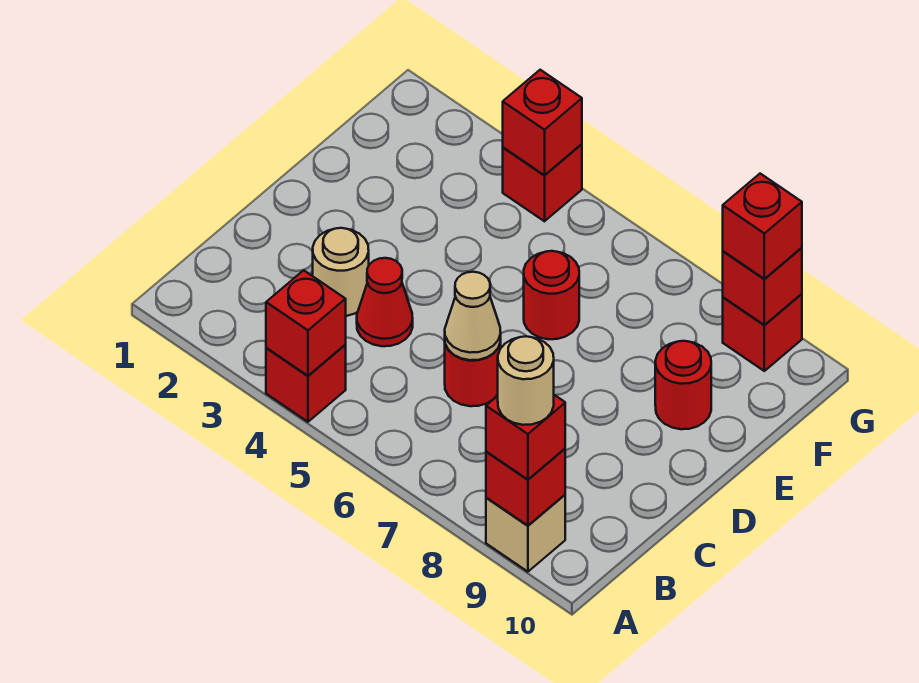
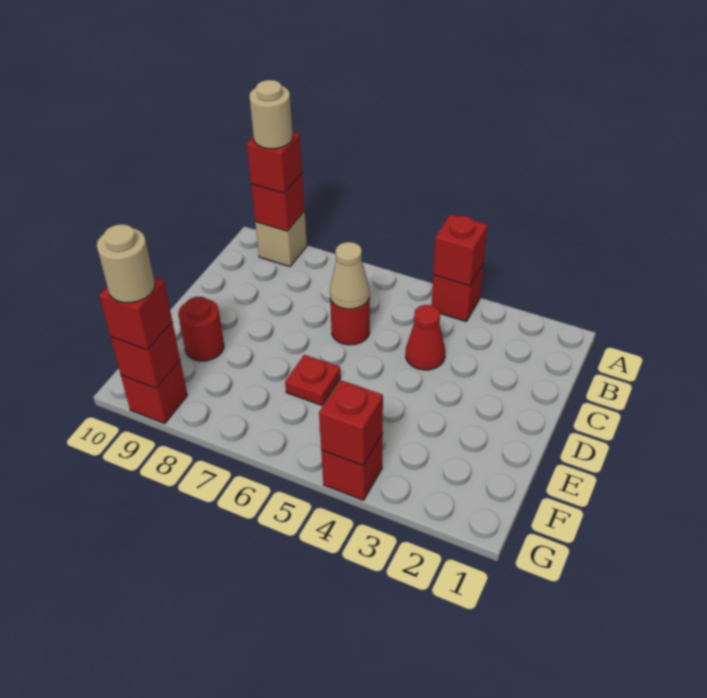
tan round brick C3 level 1 -> tan round brick G9 level 4
red round brick E6 level 1 -> red plate E6 level 1

